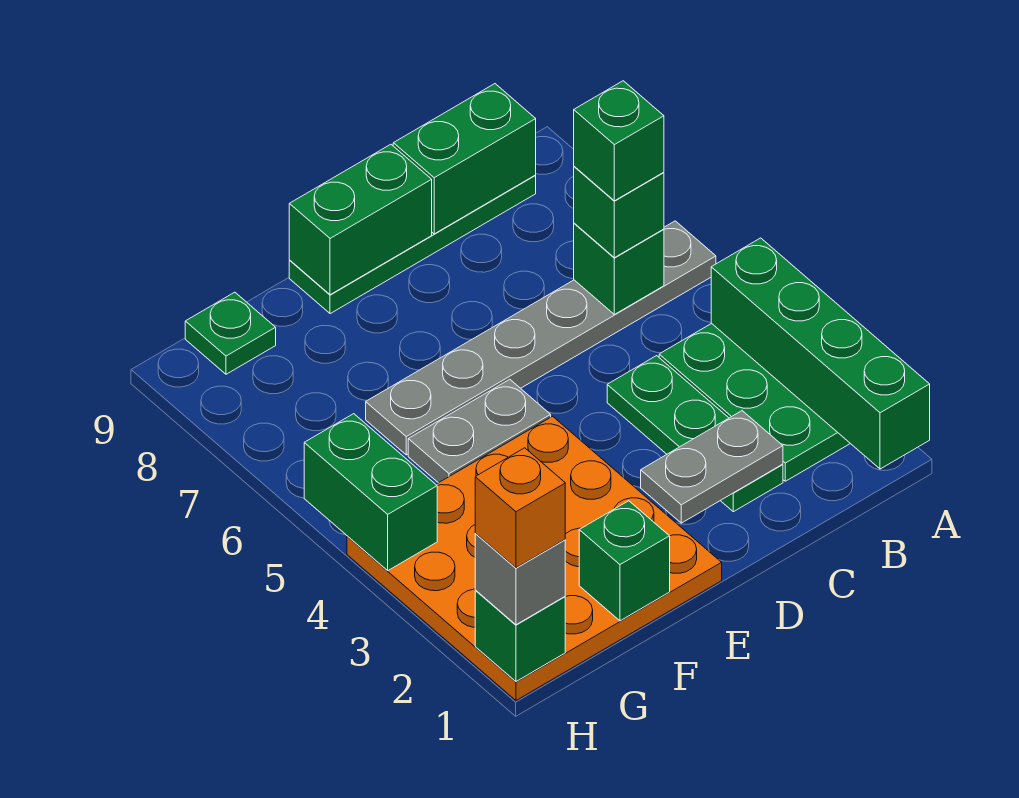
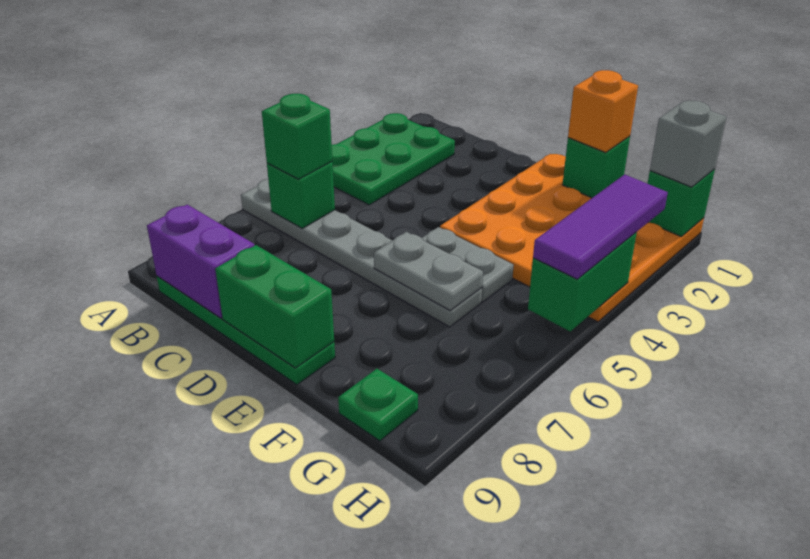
green brick A1:A4 level 2 -> none
green brick B6 level 4 -> none
green brick B9:C9 level 2 -> purple brick B9:C9 level 2
green plate C2:C4 level 1 -> none
grey plate C2:D2 level 2 -> grey plate E6:F6 level 2
orange brick H1 level 4 -> orange brick F1 level 3
none -> purple tile H3:H5 level 3

